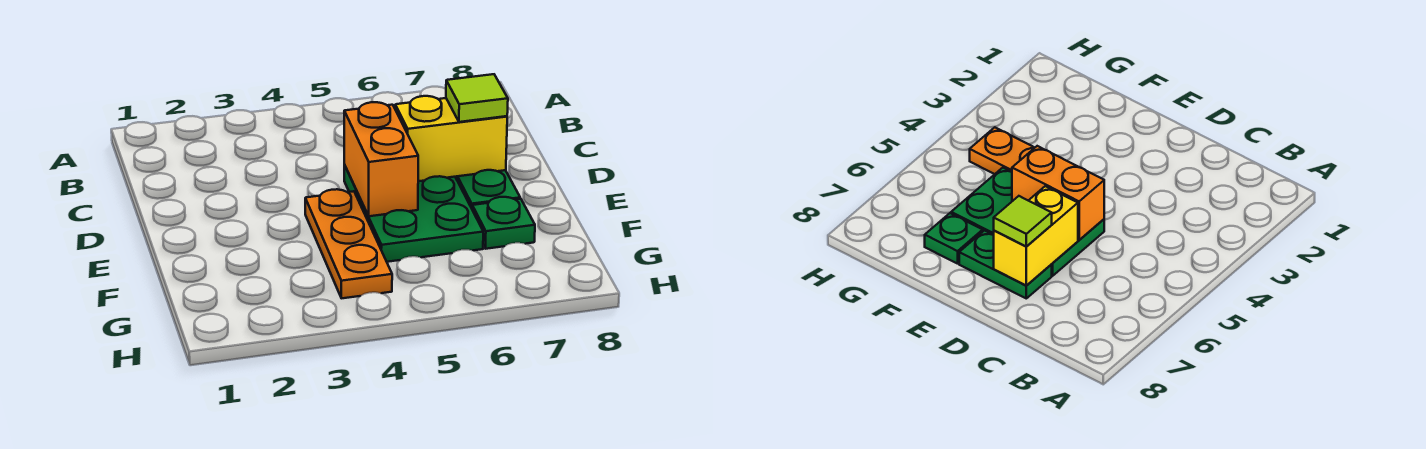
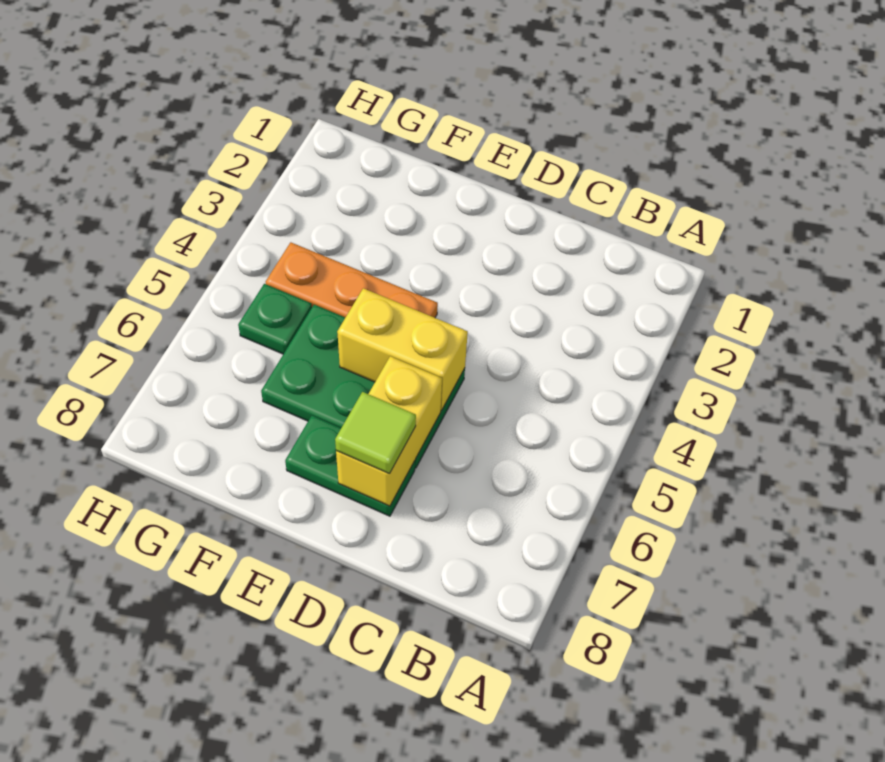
orange brick D5:E5 level 2 -> yellow brick D5:E5 level 2
green plate F7 level 1 -> green plate G5 level 1

